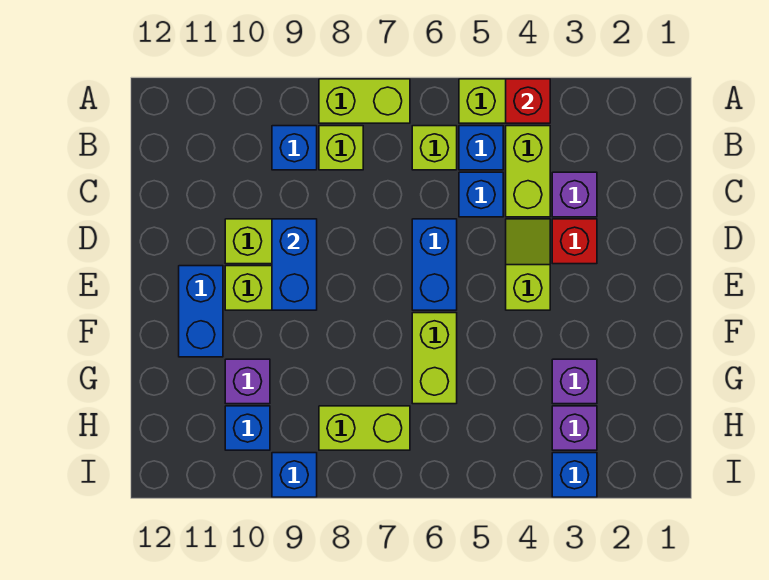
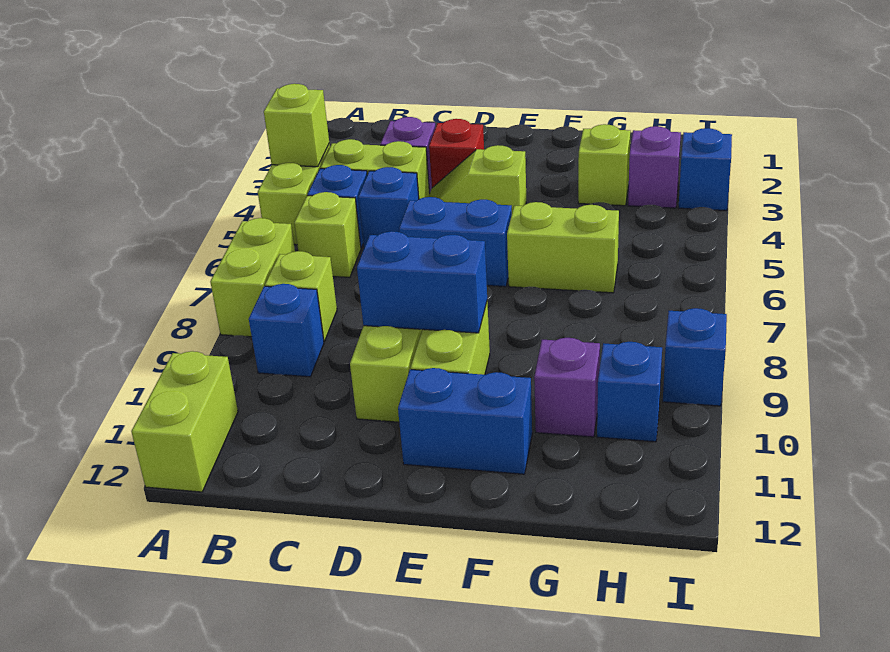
red brick A4 level 2 -> lime brick A4 level 2
purple brick G3 level 1 -> lime brick G3 level 1
lime brick H7:H8 level 1 -> lime brick A11:A12 level 1

